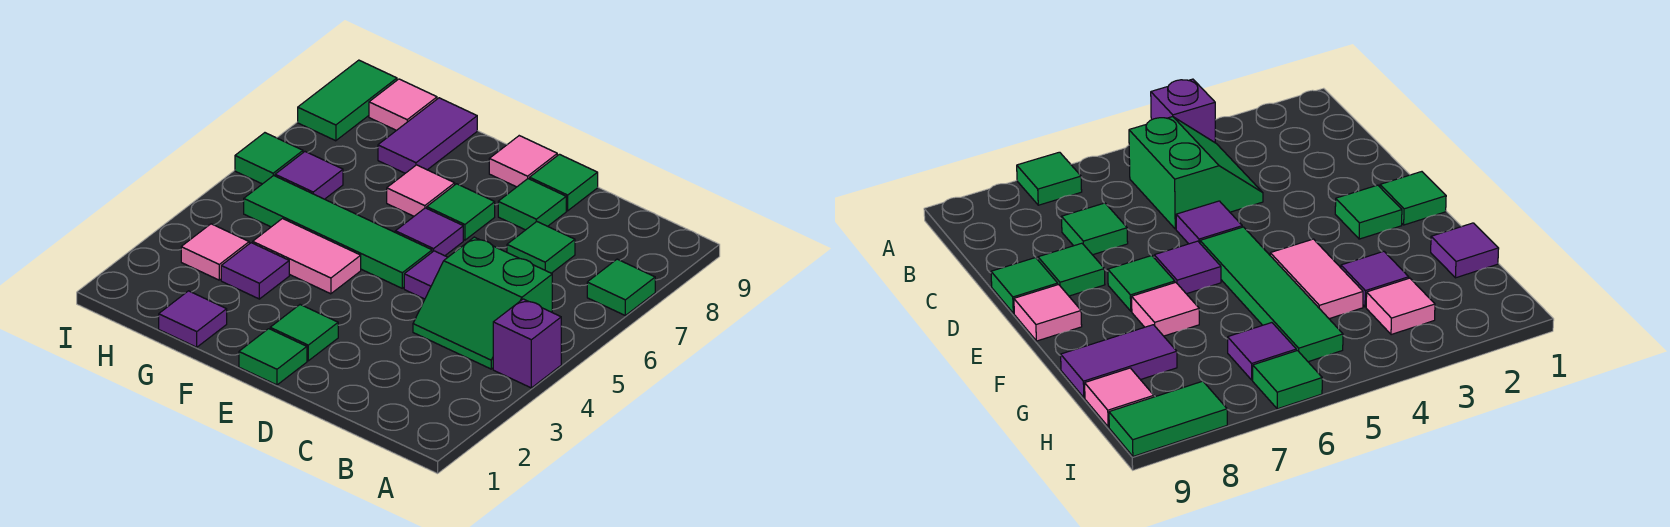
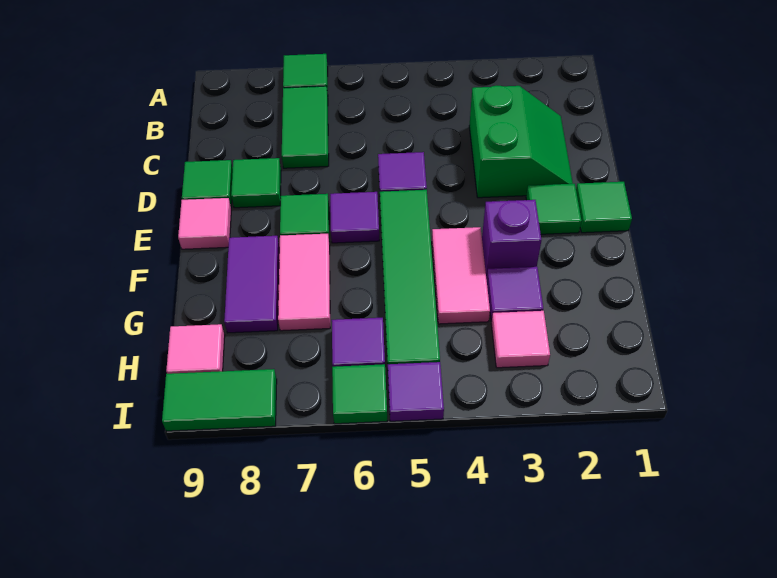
purple brick A4 level 1 -> purple brick F3 level 1
green slope B4:C5 level 1 top 5 -> green slope C2:D3 level 1 top 3
green tile C7 level 1 -> green tile B7:C7 level 1
pink tile F7 level 1 -> pink tile F7:G7 level 1
purple tile G1 level 1 -> purple tile I5 level 1
purple tile G8:G9 level 1 -> purple tile F8:G8 level 1

